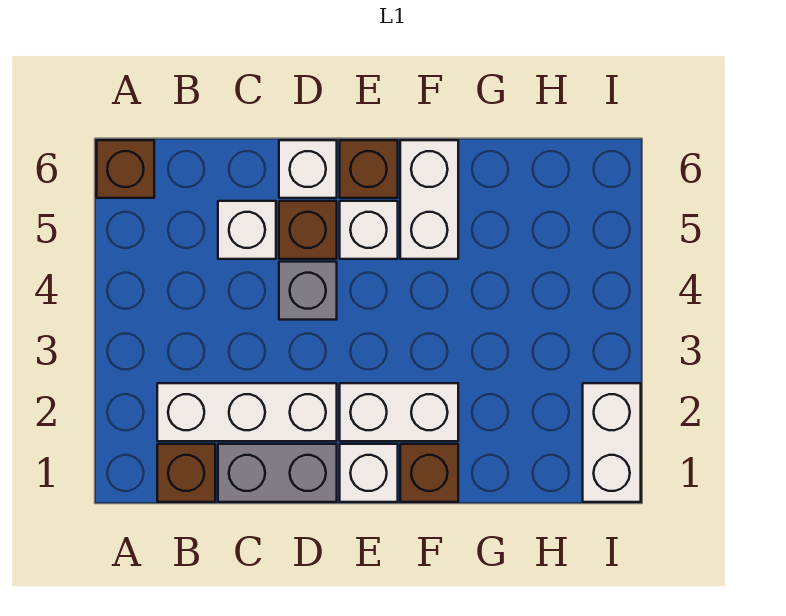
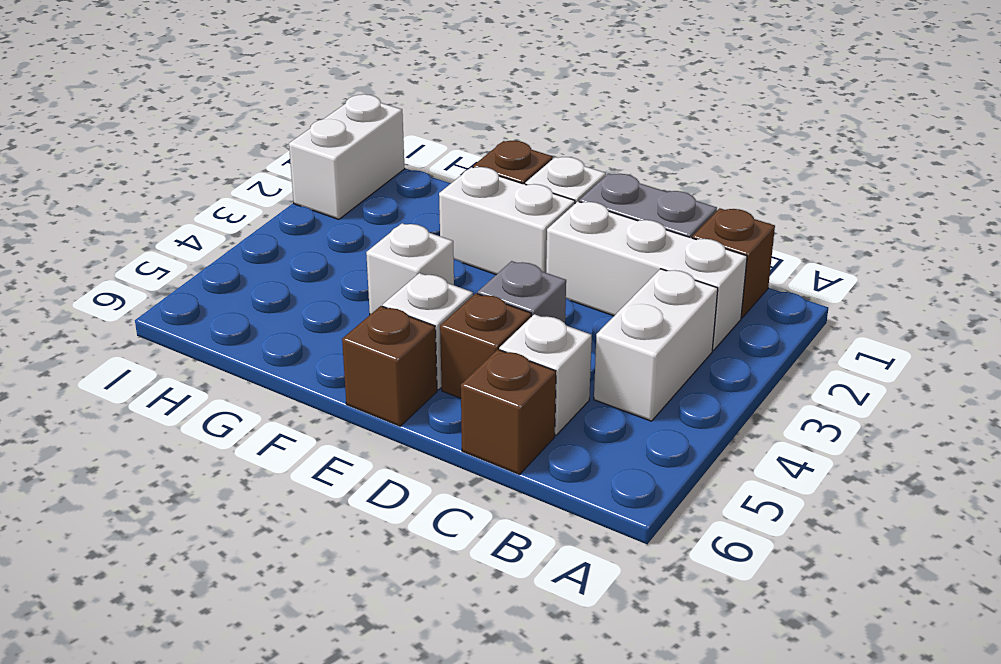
brown brick A6 level 1 -> brown brick C6 level 1
white brick D6 level 1 -> white brick F4 level 1
white brick F5:F6 level 1 -> white brick B3:B4 level 1

